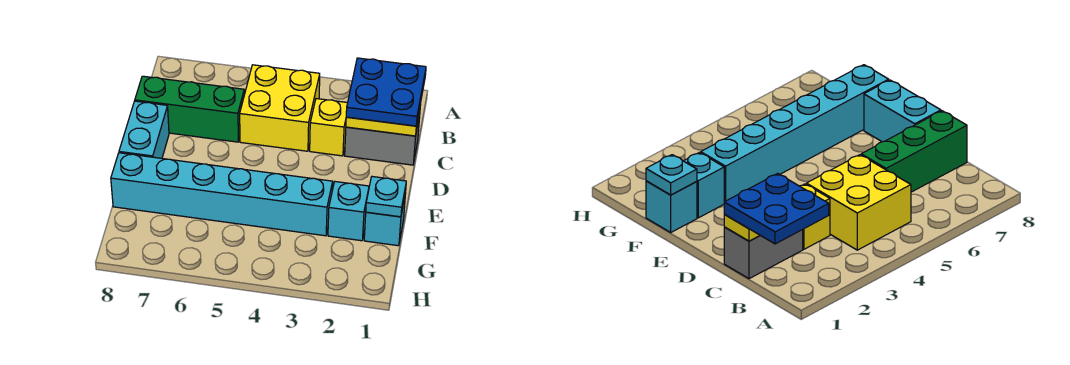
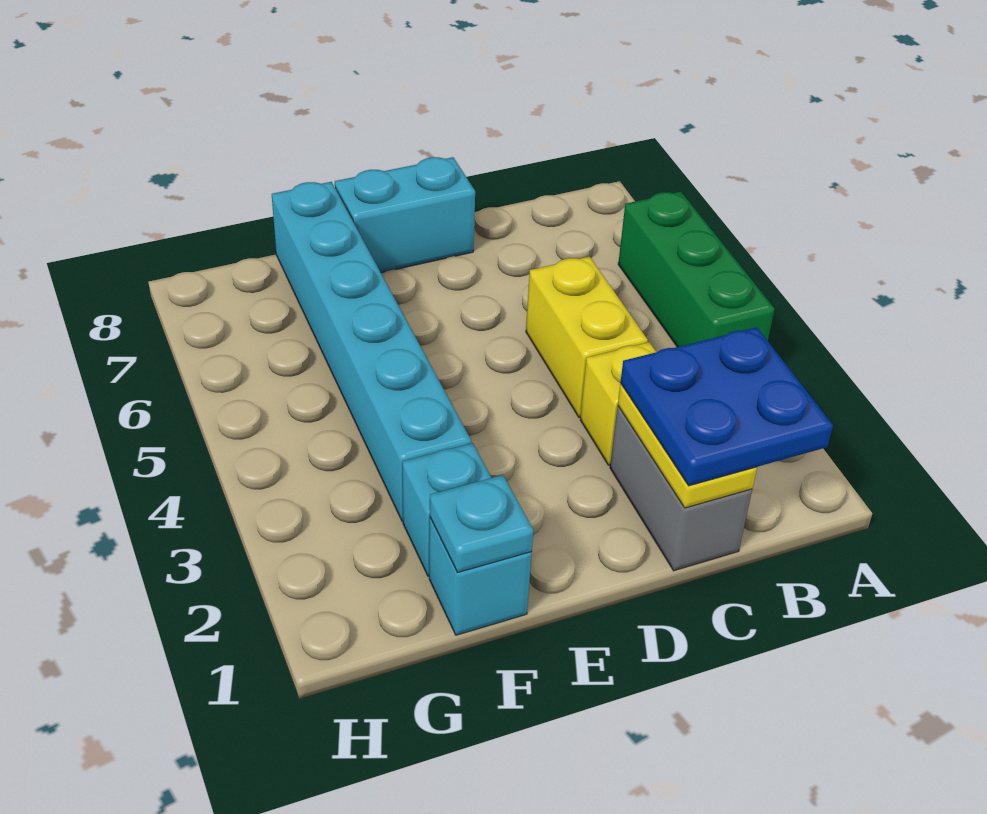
yellow brick B4:C5 level 1 -> yellow brick C4:C5 level 1
green brick C6:C8 level 1 -> green brick A4:A6 level 1

